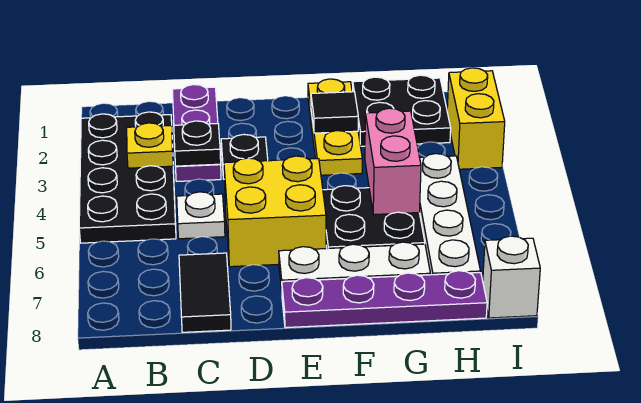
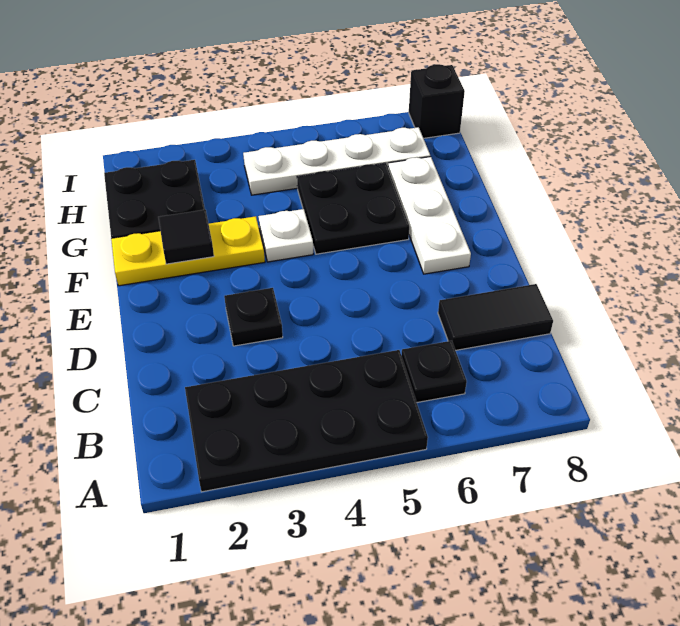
yellow plate B3 level 2 -> none
purple plate C1:C3 level 1 -> none
black plate C3 level 2 -> black plate B6 level 1
white plate C5 level 1 -> white plate F4 level 1
yellow brick D5:E6 level 1 -> none
purple plate E8:H8 level 1 -> none
pink brick G4:G5 level 2 -> none
yellow brick I2:I3 level 1 -> none
white brick I8 level 1 -> black brick I8 level 1

